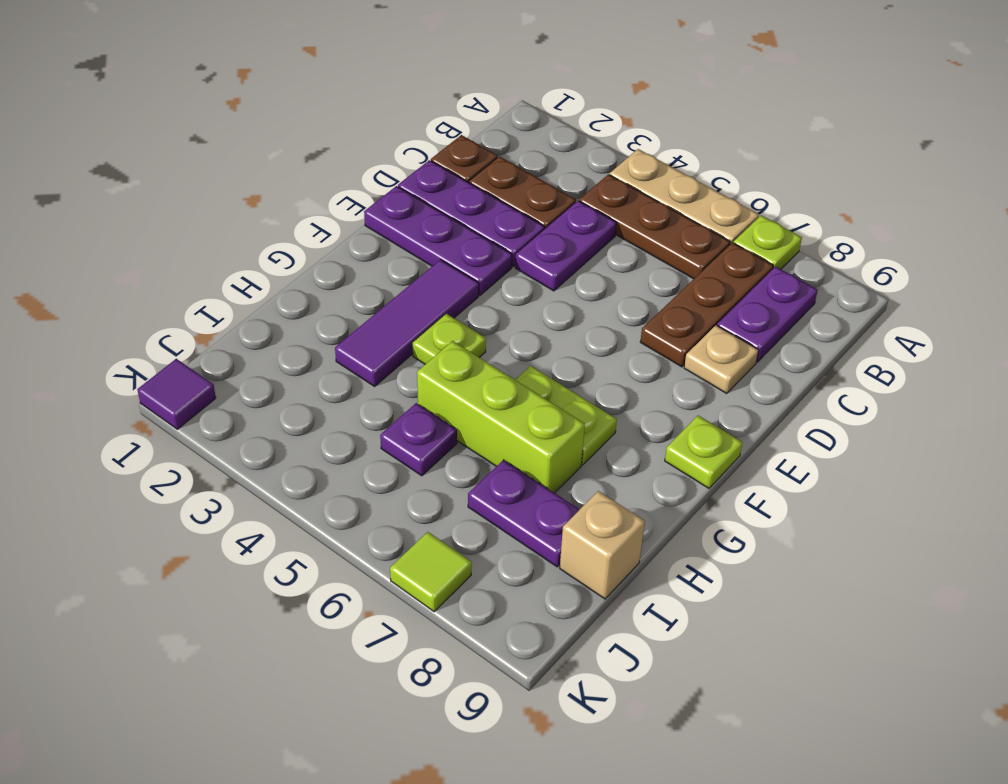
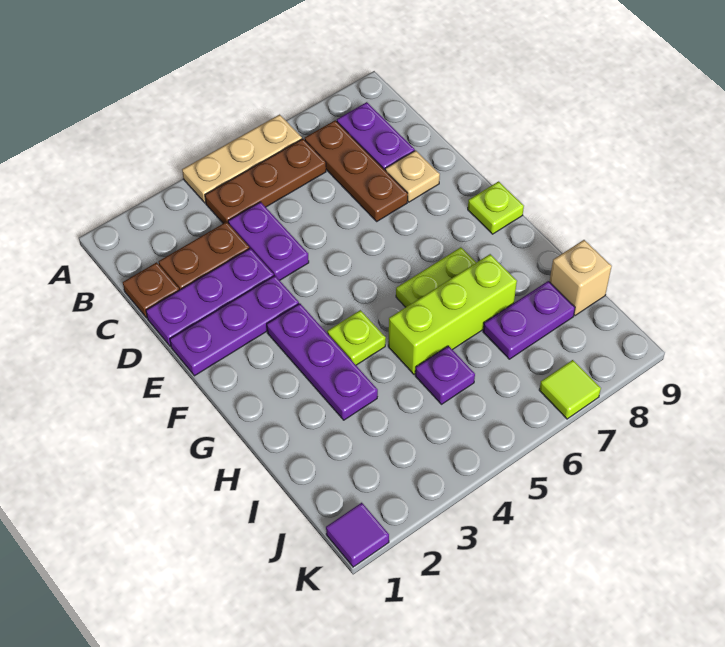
lime plate A7 level 1 -> none
purple tile F3:H3 level 1 -> purple plate F3:H3 level 1

